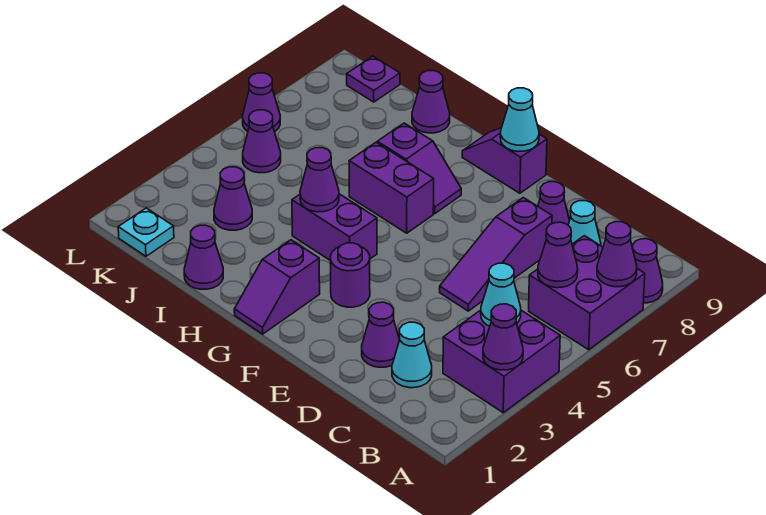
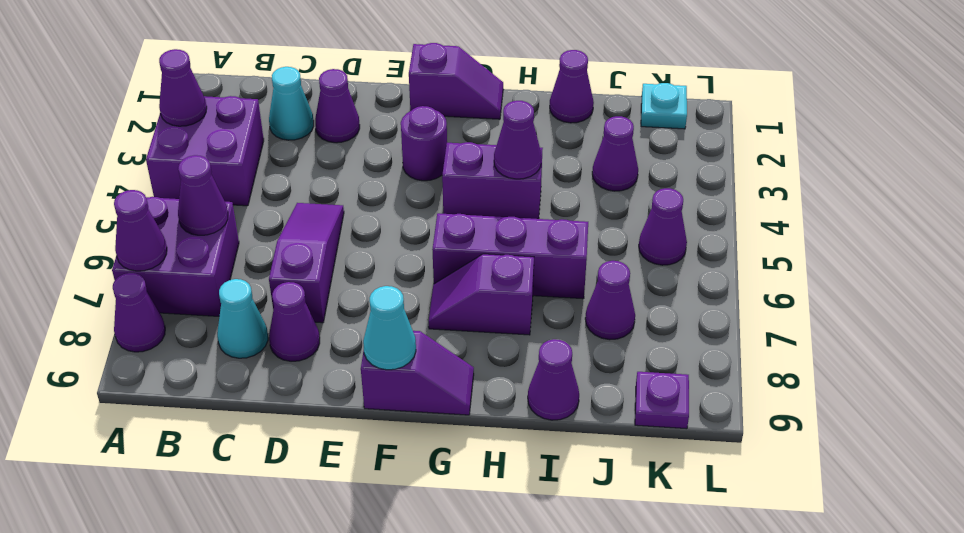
cyan cone B4 level 2 -> none
purple slope G1:G2 level 1 top 2 -> purple slope F1:G1 level 1 top F
purple brick G6:H6 level 1 -> purple brick G6:I6 level 1
purple cone L6 level 1 -> purple cone J7 level 1

